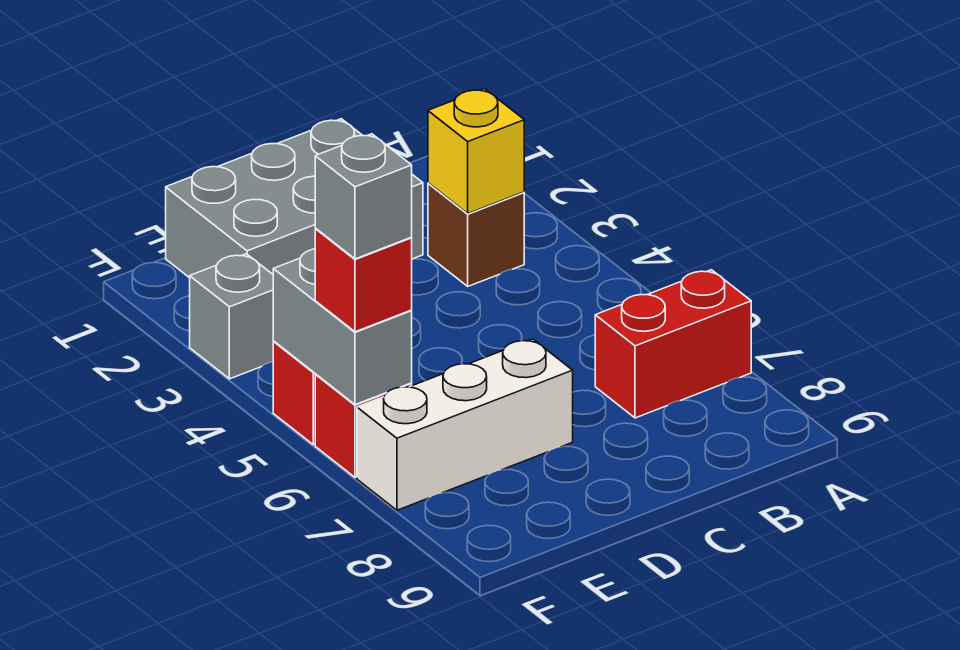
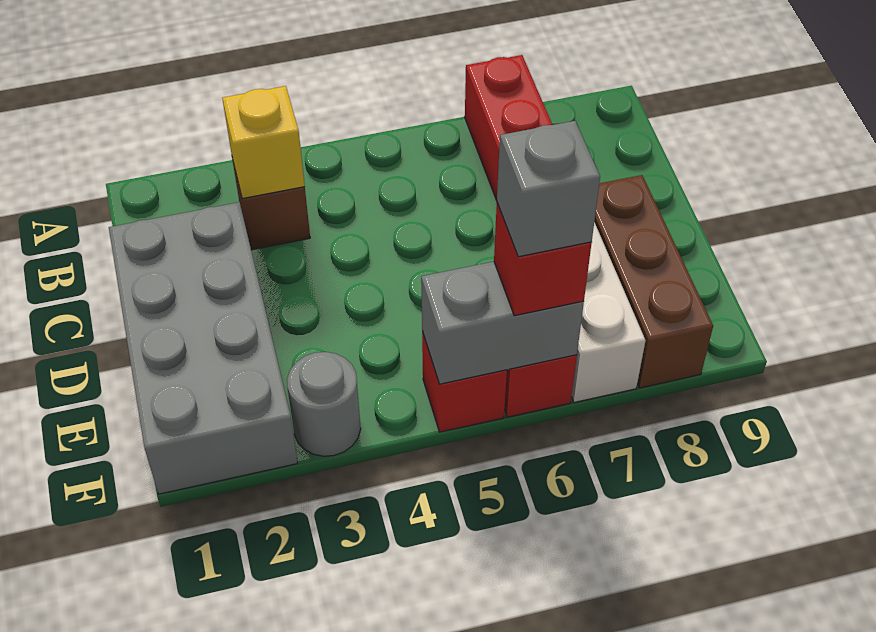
grey brick C1:E2 level 1 -> grey brick C1:F2 level 1
none -> brown brick D8:F8 level 1
grey brick F3 level 1 -> grey round brick F3 level 1

